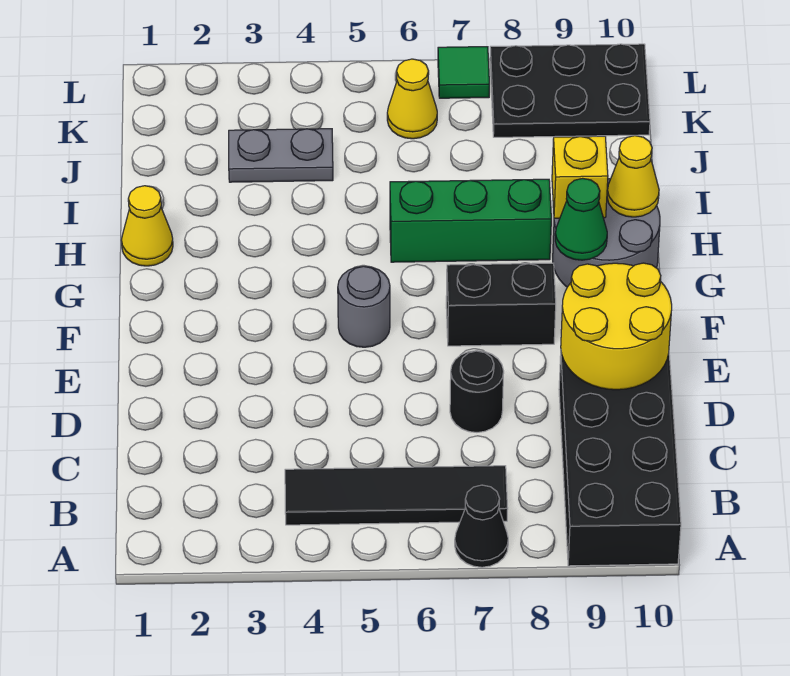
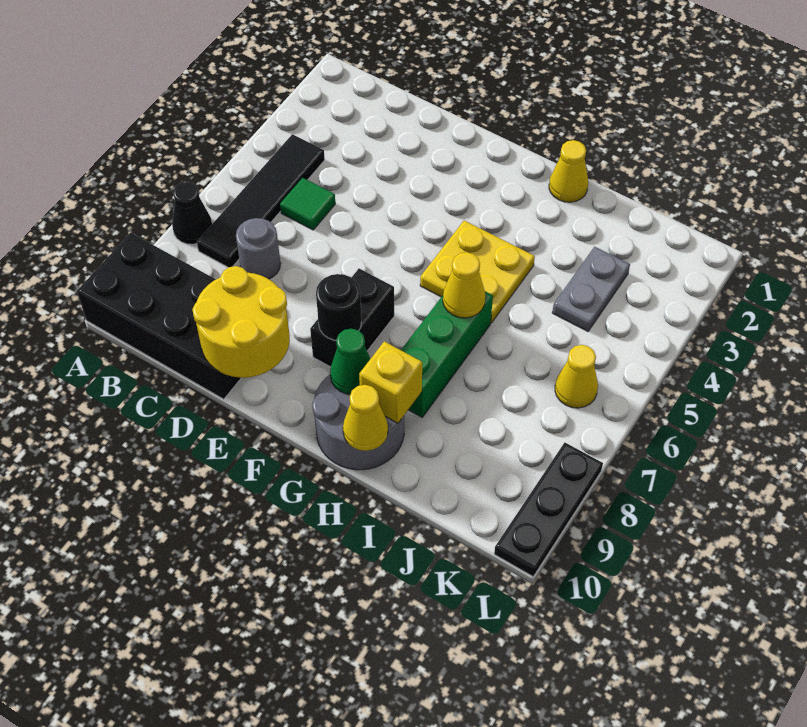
black round brick D7 level 1 -> black round brick F8 level 2
grey round brick F5 level 1 -> grey round brick C7 level 1
none -> yellow plate G4:H5 level 1
none -> yellow cone H6 level 2
black plate K8:L10 level 1 -> black plate L8:L10 level 1
green tile L7 level 1 -> green tile C5 level 1

